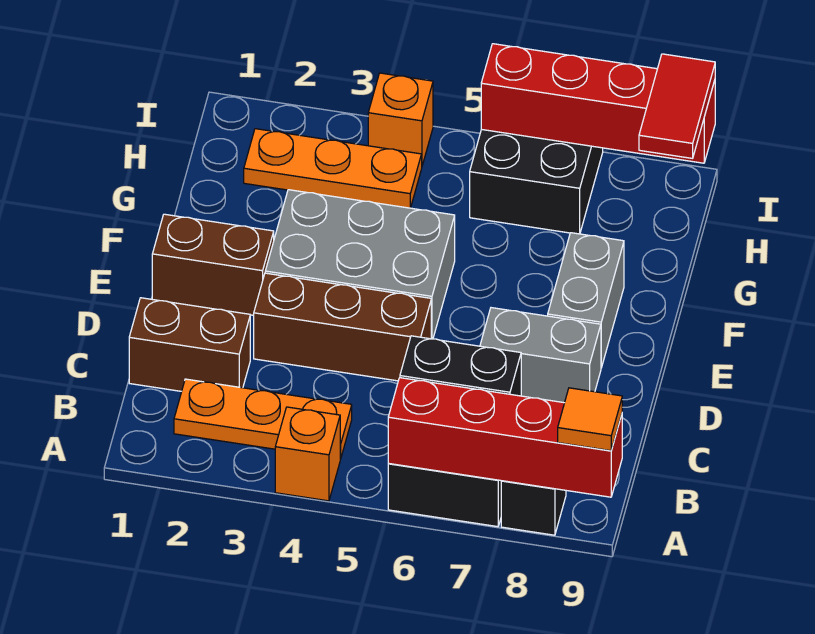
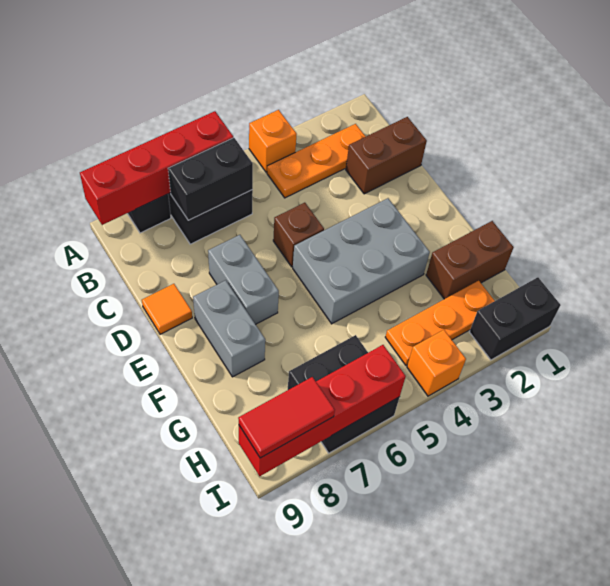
orange tile A9 level 3 -> orange tile D9 level 1
brown brick D3:D5 level 1 -> brown brick D5 level 1
grey brick D7:D8 level 1 -> grey brick D7:E7 level 1
brown brick E1:E2 level 1 -> brown brick G1:G2 level 1
red tile H9:I9 level 3 -> red tile I8:I9 level 3
none -> black brick I1:I2 level 1

